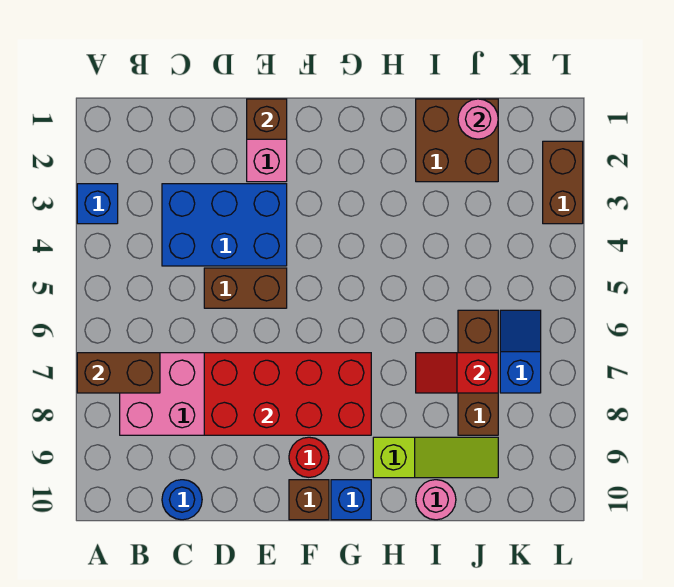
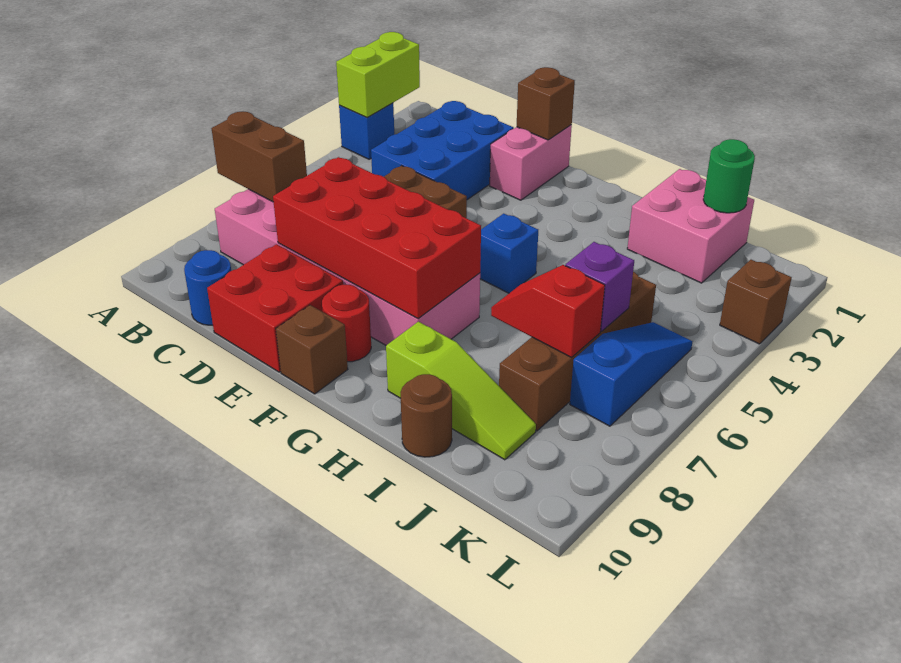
none -> lime brick A2:A3 level 2
blue brick C3:E4 level 1 -> blue brick C2:D4 level 1
none -> red brick D9:E10 level 1
blue brick G10 level 1 -> blue brick G5 level 1
brown brick I1:J2 level 1 -> pink brick I1:J2 level 1
pink round brick I10 level 1 -> brown round brick I10 level 1
pink round brick J1 level 2 -> green round brick J1 level 2
brown brick J6:J8 level 1 -> brown brick J5:J8 level 1
none -> purple brick J6 level 2
blue slope K6:K7 level 1 top 7 -> blue slope K5:K7 level 1 top 7
brown brick L2:L3 level 1 -> brown brick L3 level 1

